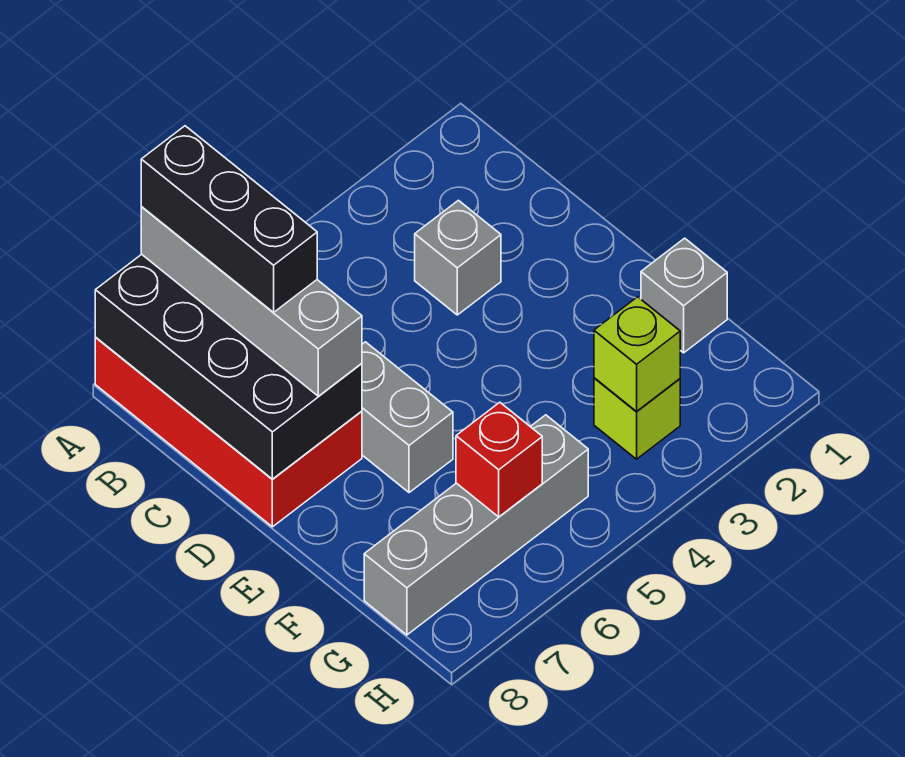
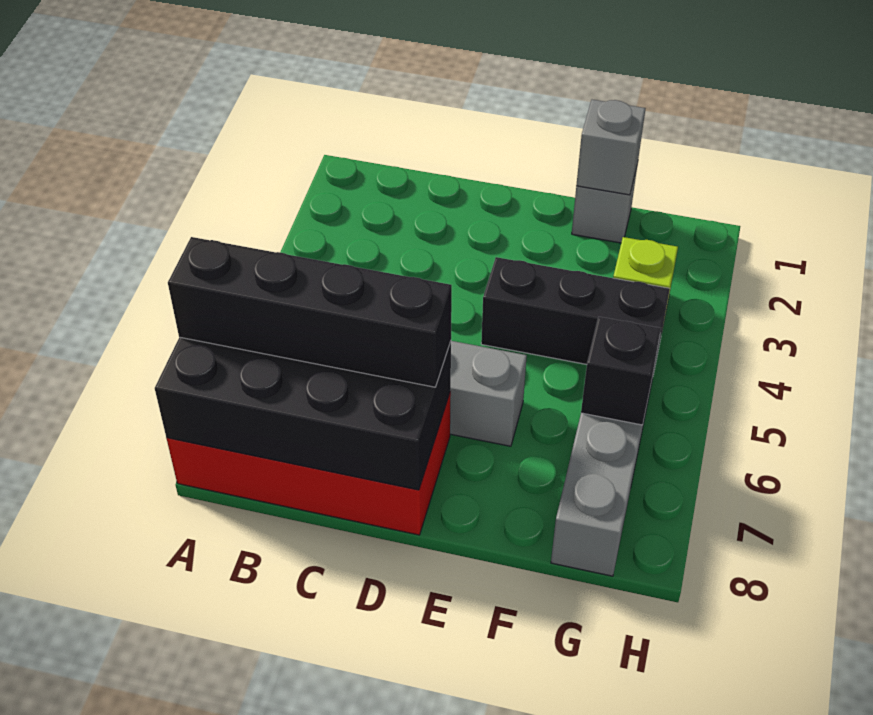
grey brick A7:D7 level 3 -> black brick A7:D7 level 3
black brick A7:C7 level 4 -> black brick E4:G4 level 1
grey brick C3 level 1 -> grey brick F1 level 2
lime brick G3 level 2 -> none
red brick G6 level 2 -> black brick G6 level 2

